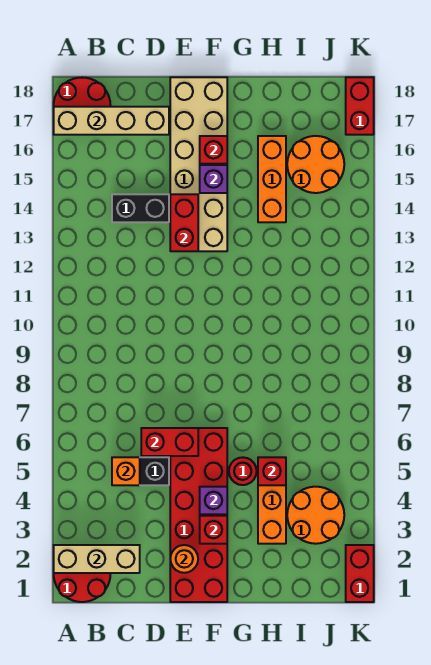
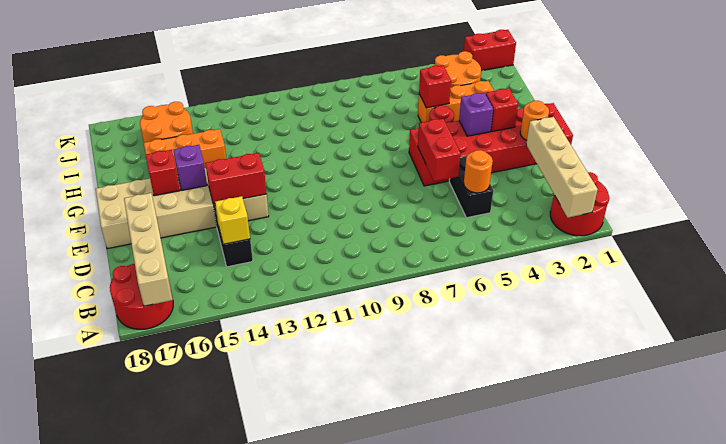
tan brick A2:C2 level 2 -> tan brick A2:D2 level 2
orange brick C5 level 2 -> orange round brick C5 level 2
none -> yellow brick C14 level 2
red brick K17:K18 level 1 -> none

